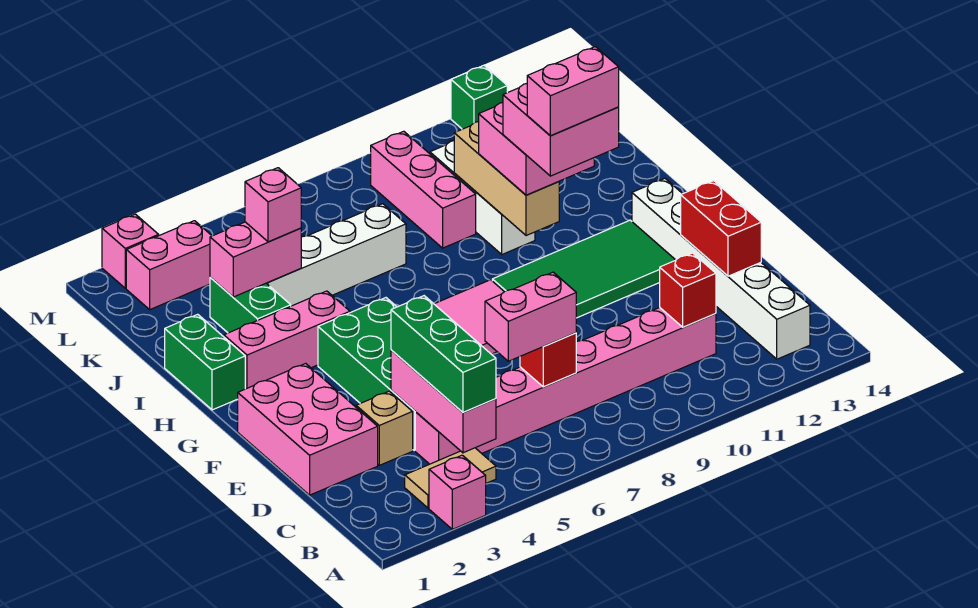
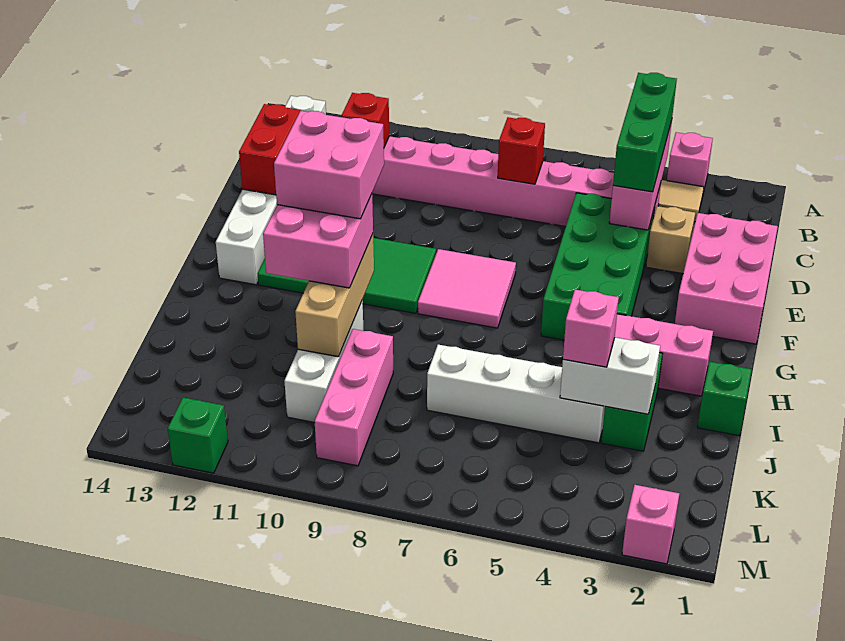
pink brick C6:C7 level 3 -> none
pink brick G10:G11 level 5 -> none
green brick H1:I1 level 1 -> green brick I1 level 1
pink brick J3:J4 level 2 -> white brick J3:J4 level 2
pink brick L2:L3 level 1 -> none

